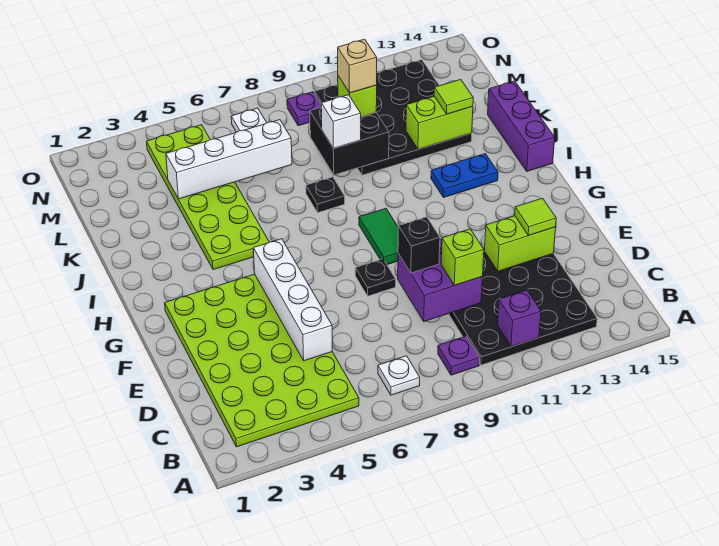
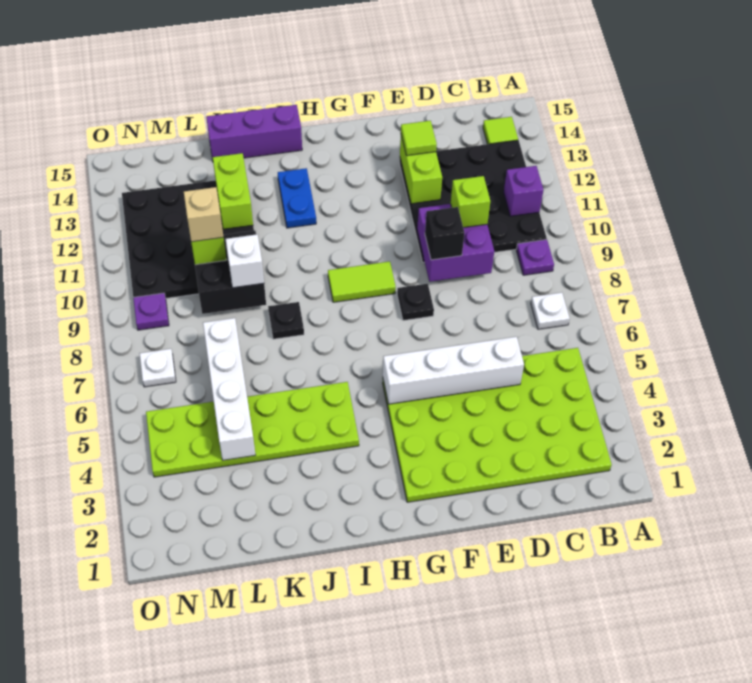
green tile G9:H9 level 1 -> lime tile G9:H9 level 1
lime tile K13 level 3 -> lime tile B14 level 1

